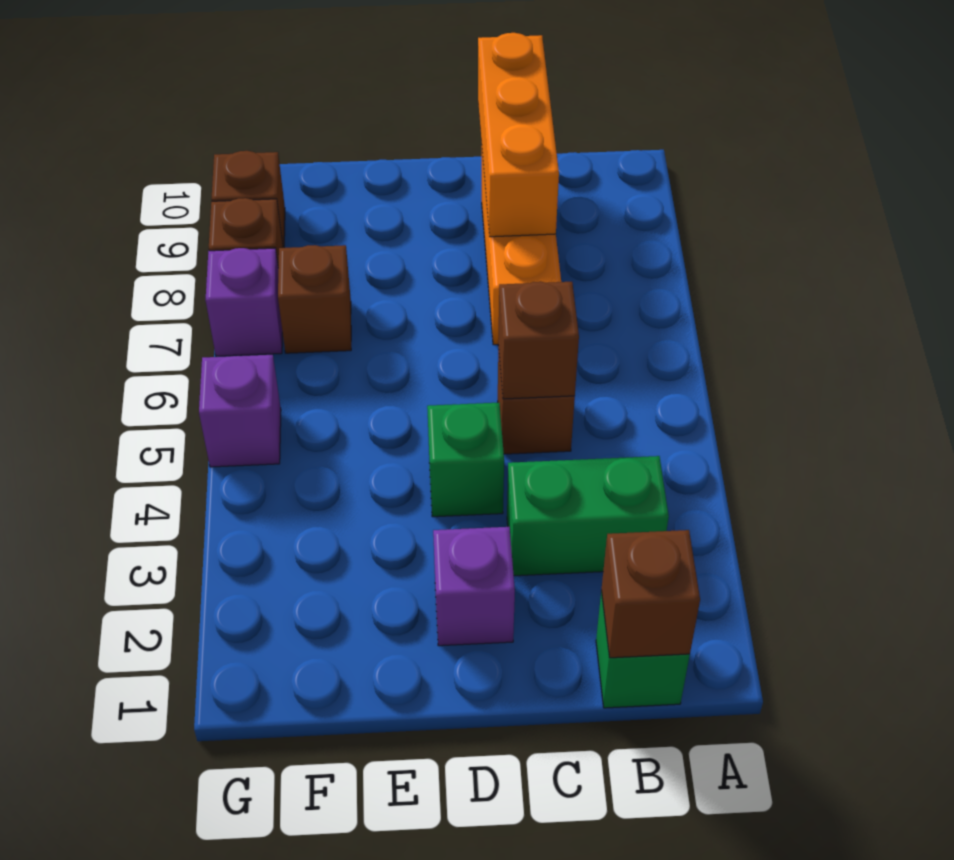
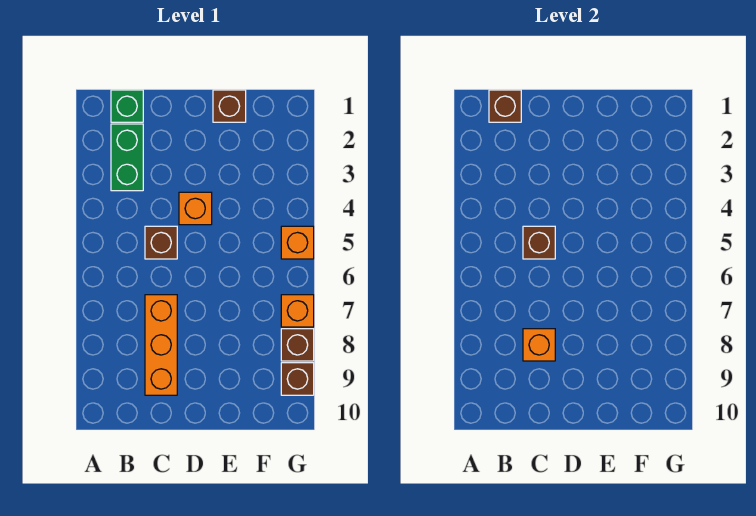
green brick B3:C3 level 1 -> green brick B2:B3 level 1
orange brick C8:C10 level 2 -> orange brick C8 level 2
purple brick D2 level 1 -> none
green brick D4 level 1 -> orange brick D4 level 1
brown brick F7 level 1 -> brown brick E1 level 1
purple brick G5 level 1 -> orange brick G5 level 1
purple brick G7 level 1 -> orange brick G7 level 1

